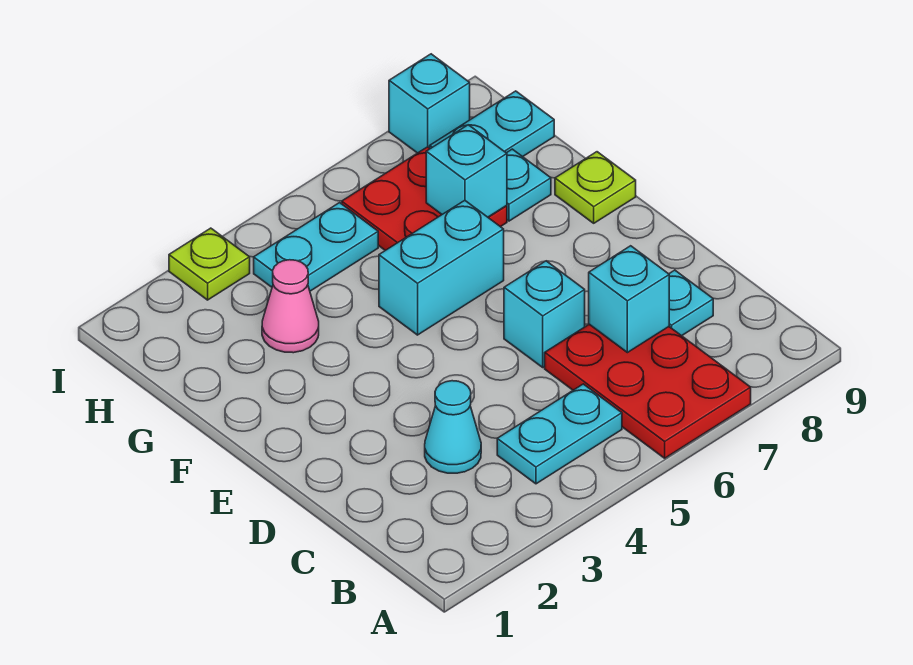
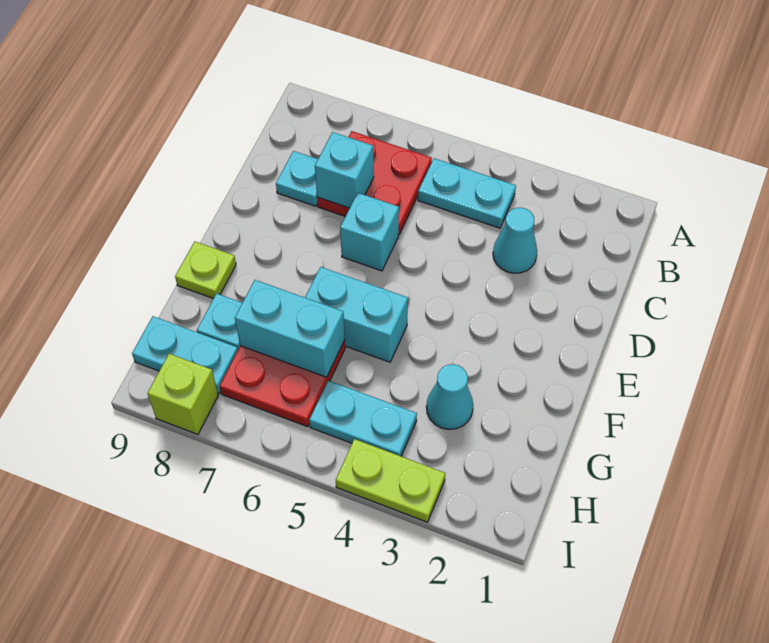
red plate A6:C7 level 1 -> red plate B6:C7 level 1
pink cone G3 level 1 -> cyan cone G3 level 1
cyan brick G7 level 2 -> cyan brick G6:G7 level 2
lime plate I3 level 1 -> lime plate I3:I4 level 1
cyan brick I8 level 1 -> lime brick I8 level 1

